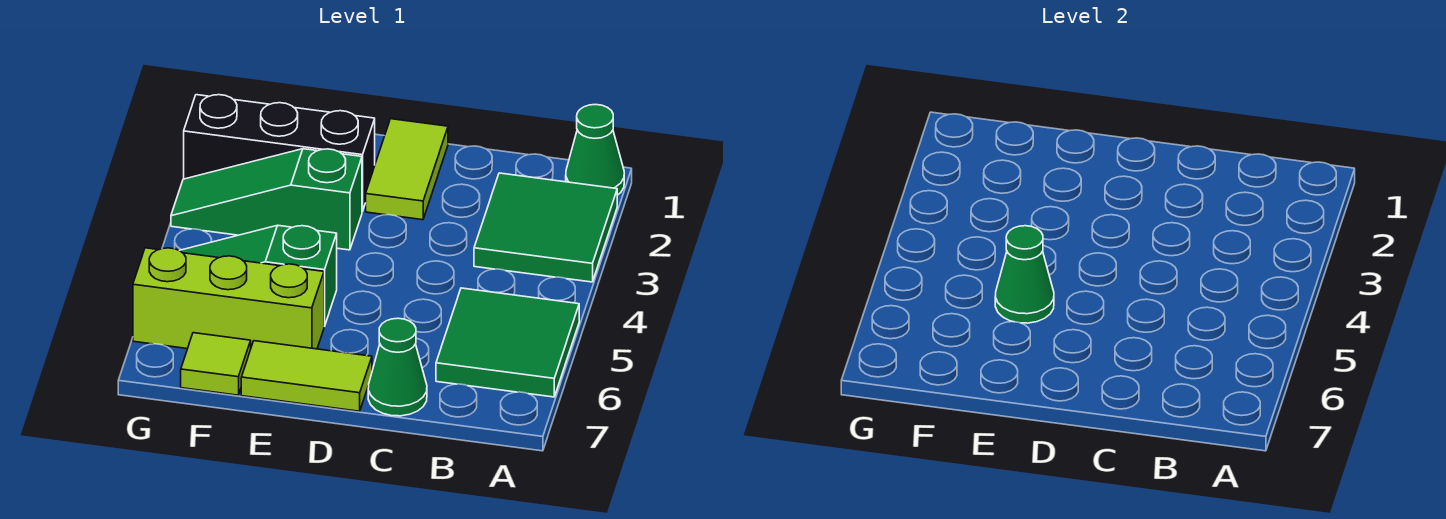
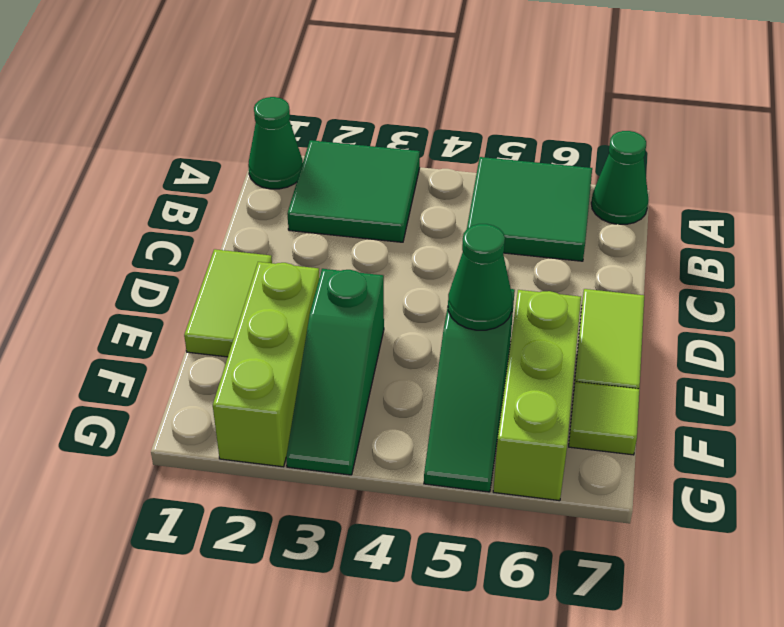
green cone C7 level 1 -> green cone A7 level 1
lime tile D1:D2 level 1 -> lime tile D1:E1 level 1
black brick E2:G2 level 1 -> lime brick E2:G2 level 1

